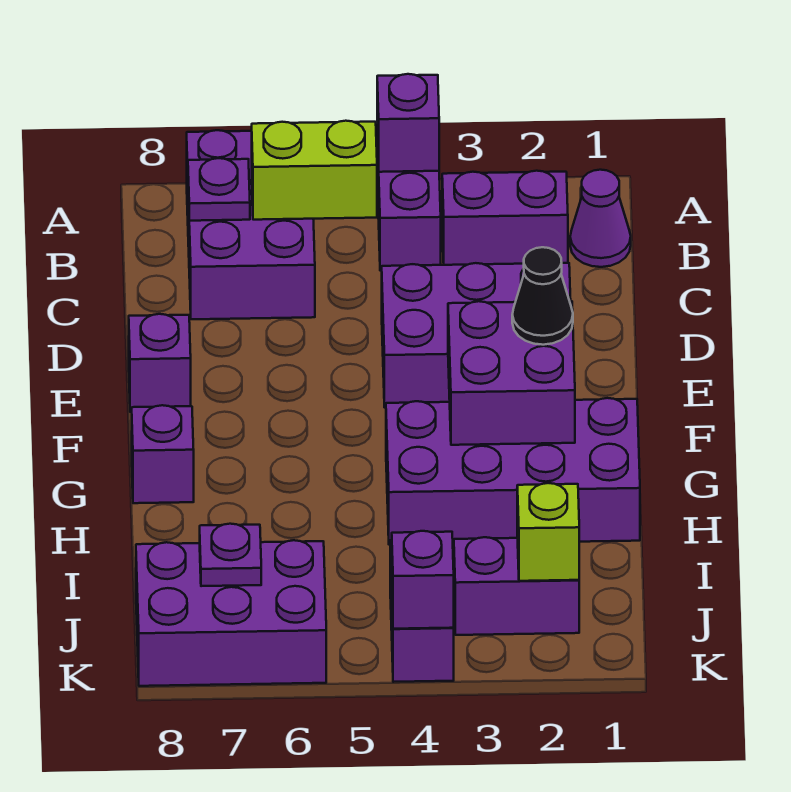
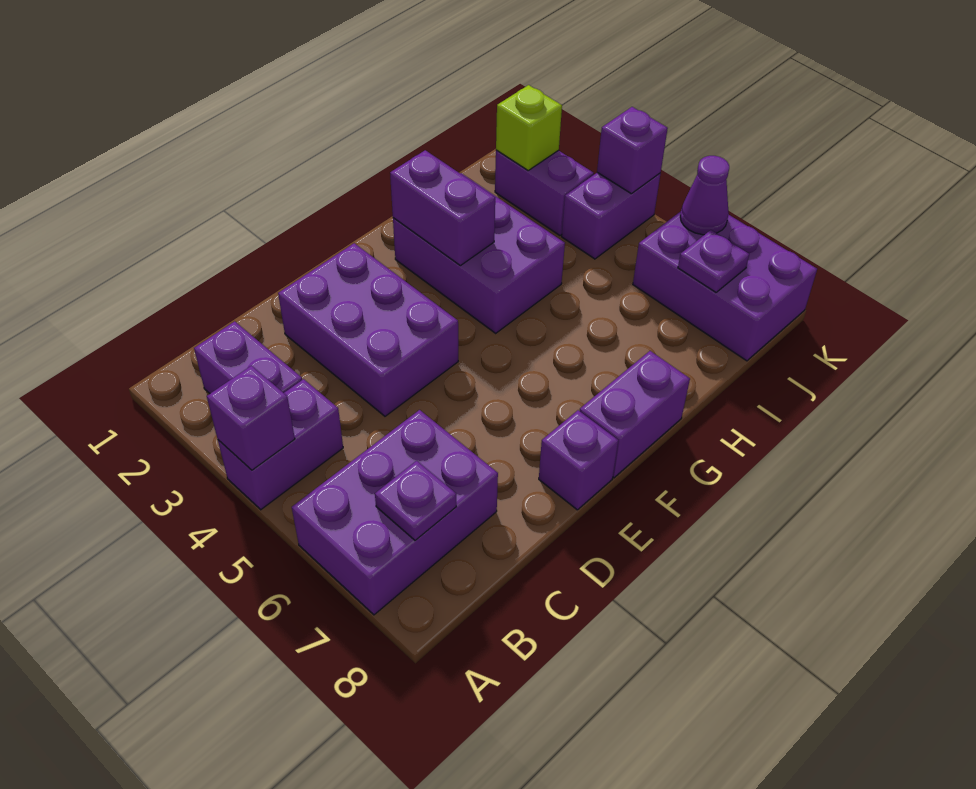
purple cone B1 level 1 -> purple cone K6 level 2
lime brick B5:B6 level 2 -> none
purple brick F2:G3 level 2 -> purple brick G2:G3 level 2
black cone F2 level 3 -> none
purple brick G1:H4 level 1 -> purple brick G2:H4 level 1
purple brick G8 level 1 -> purple brick F8:G8 level 1

